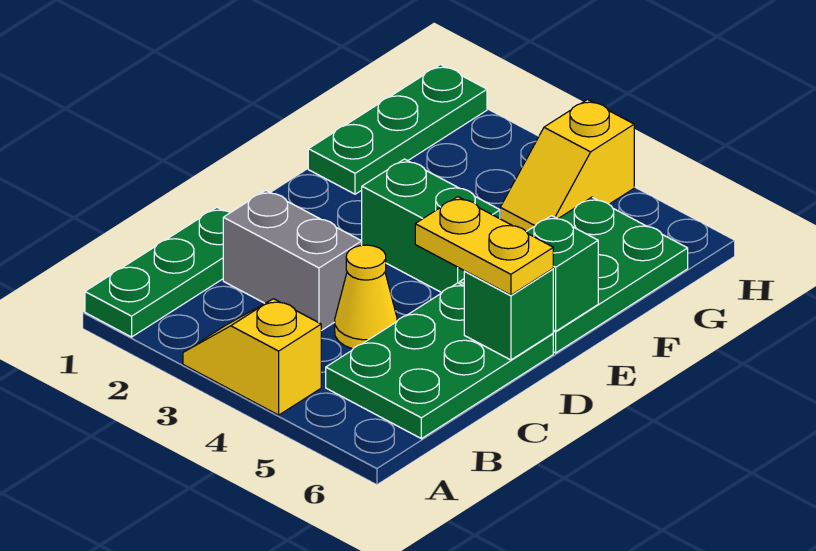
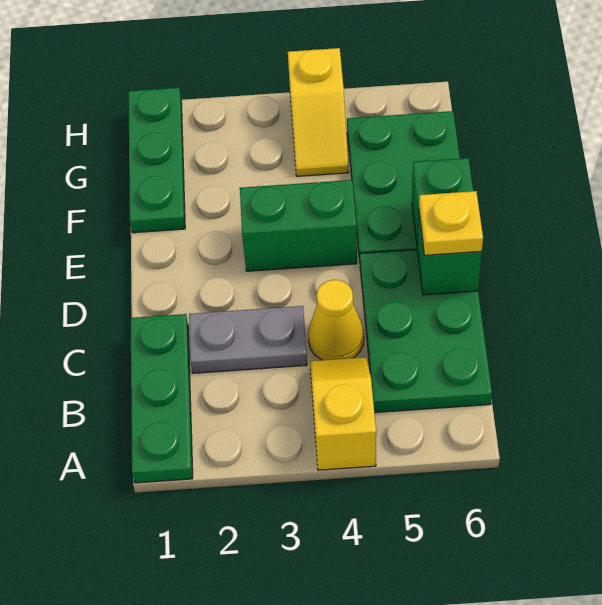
yellow slope A3:A4 level 1 top 4 -> yellow slope A4:B4 level 1 top A
grey brick C2:C3 level 1 -> grey plate C2:C3 level 1
yellow plate D5:D6 level 3 -> yellow plate D6 level 3

